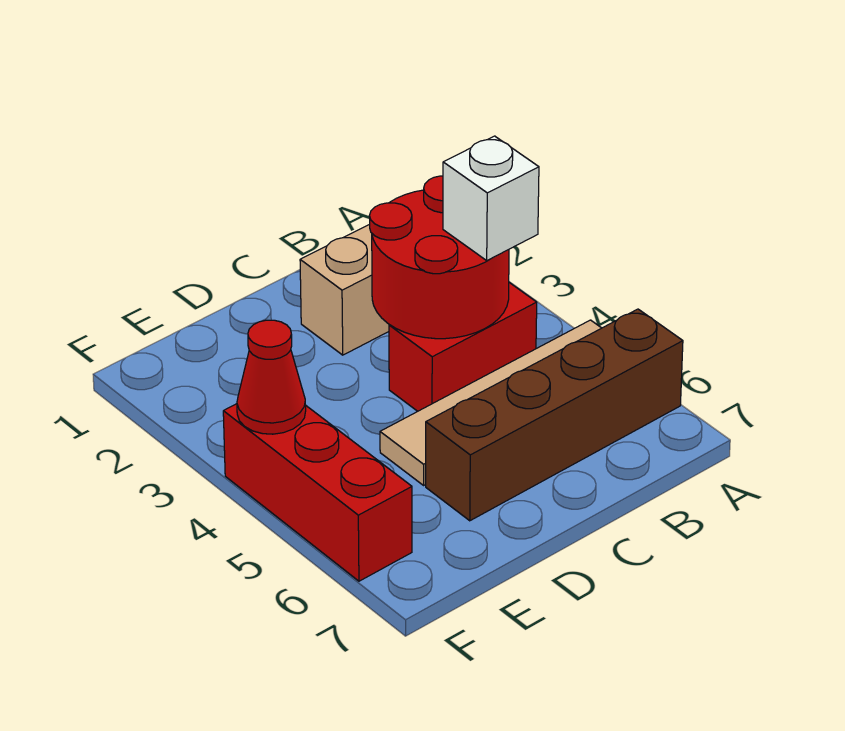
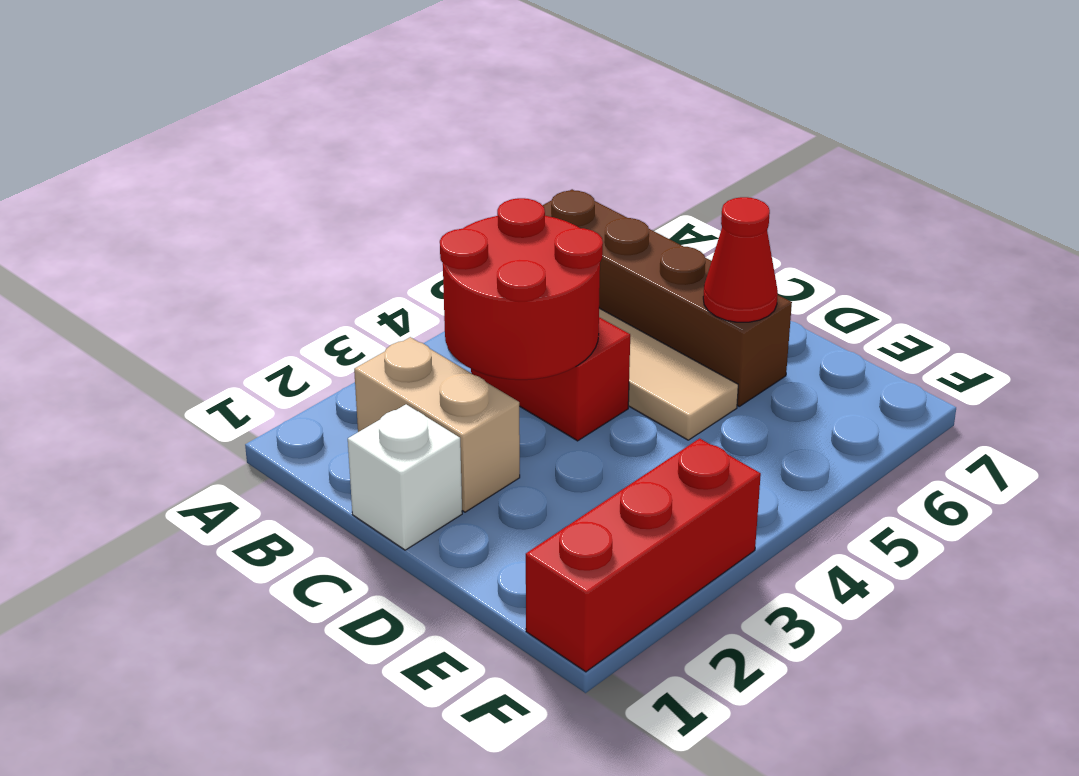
white brick B4 level 3 -> white brick C1 level 1
red brick F4:F6 level 1 -> red brick F1:F3 level 1
red cone F4 level 2 -> red cone D6 level 2

